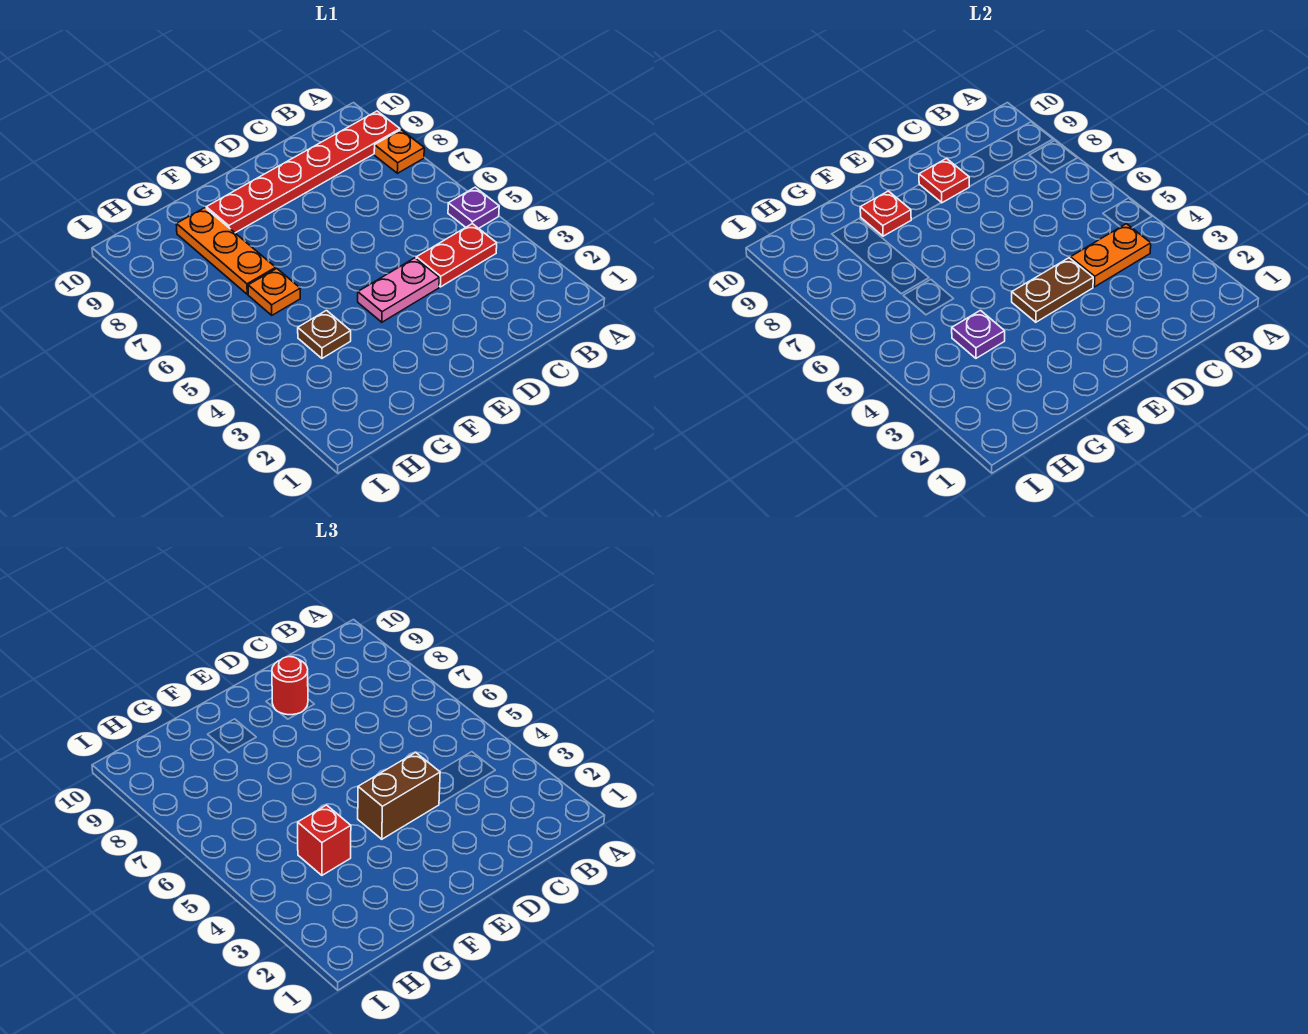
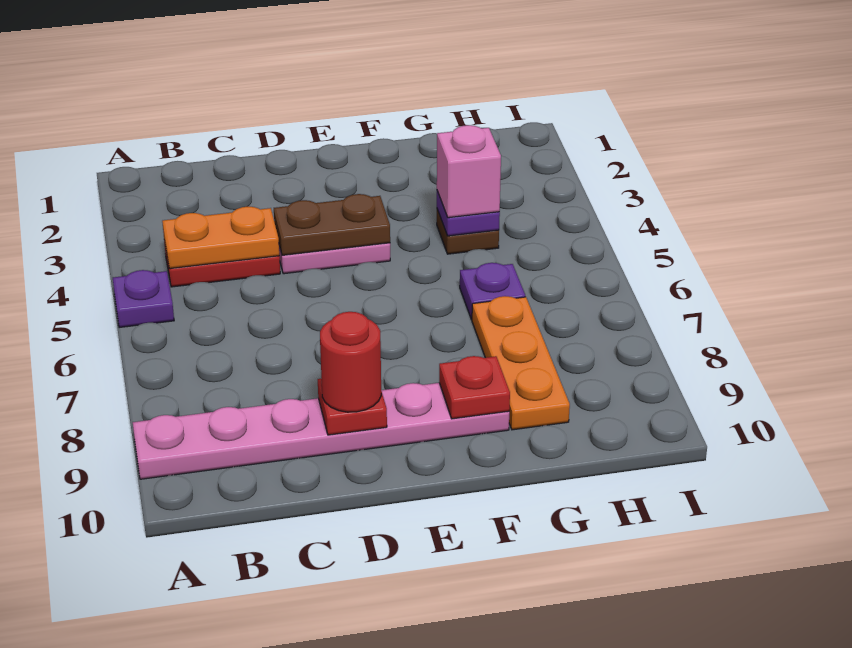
orange plate A8 level 1 -> none
red plate A9:F9 level 1 -> pink plate A9:F9 level 1
brown brick D4:E4 level 3 -> none
red brick G4 level 3 -> pink brick G4 level 3
orange plate G6 level 1 -> purple plate G6 level 1

